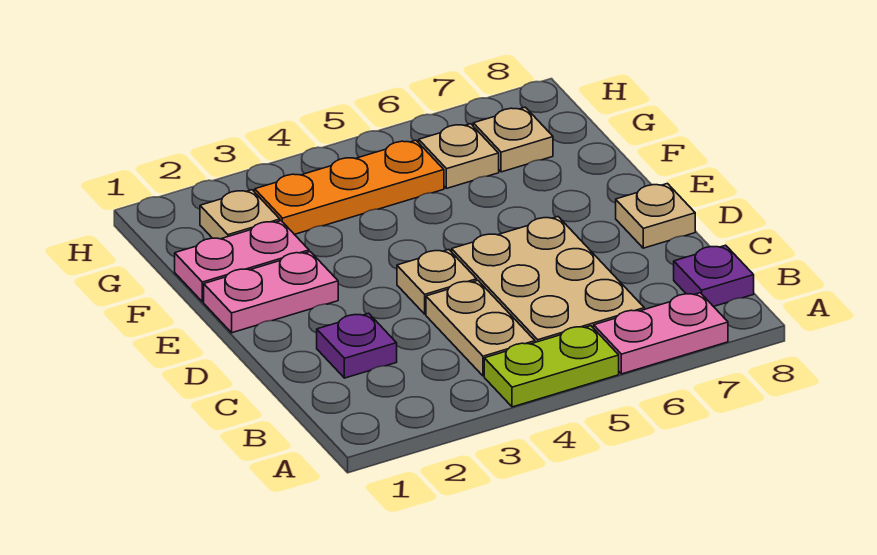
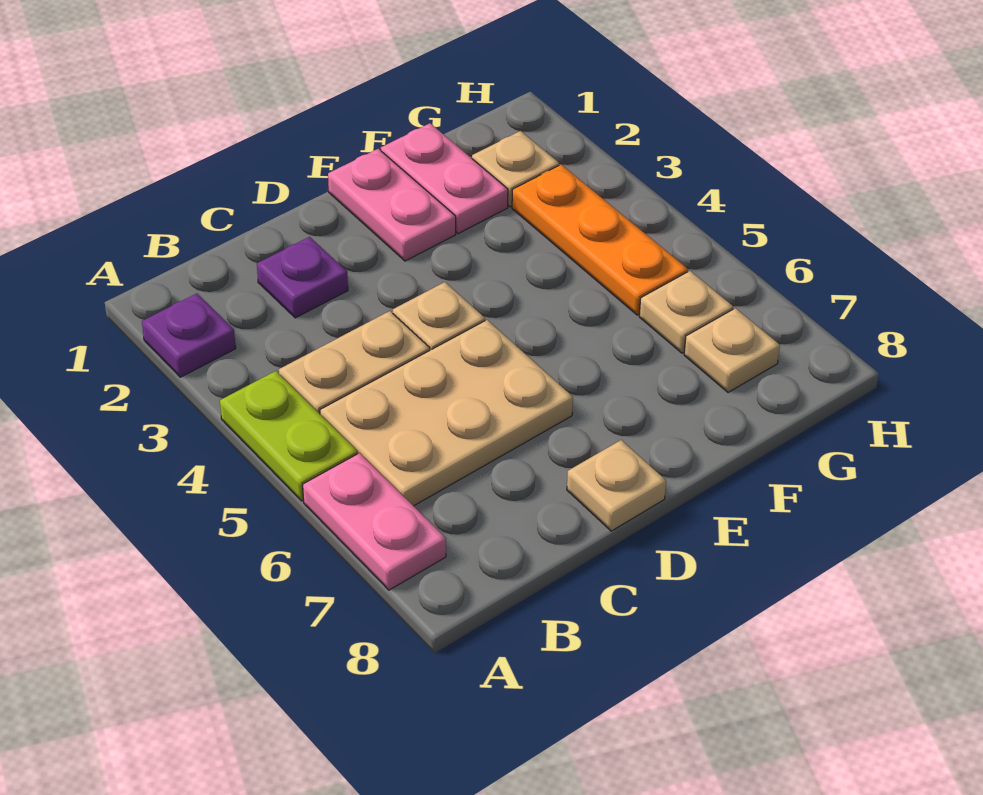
purple plate B8 level 1 -> purple plate A2 level 1

